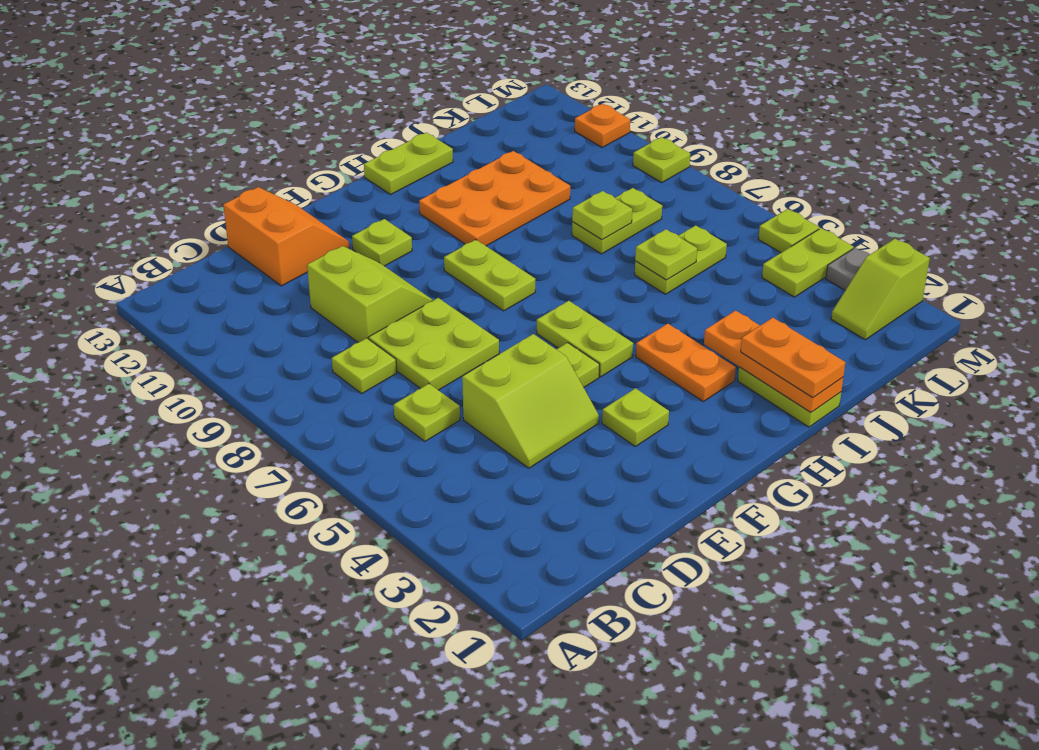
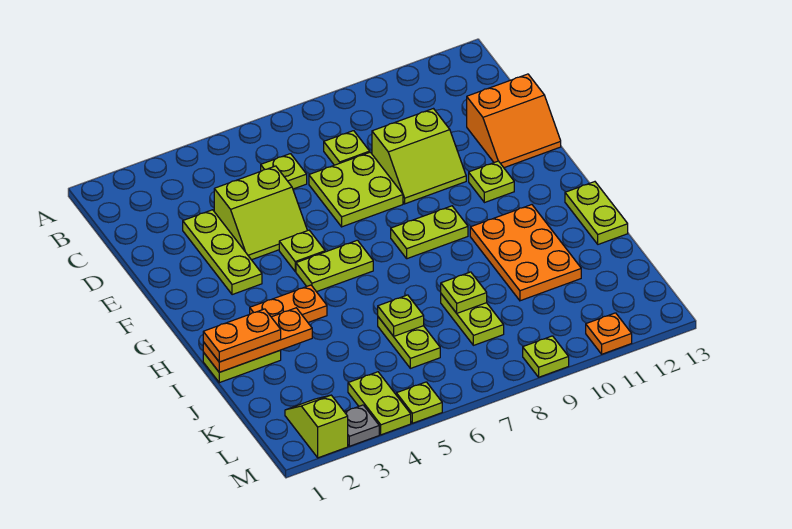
lime slope D4:E5 level 1 top 5 -> lime slope D4:E5 level 1 top D
lime plate F3 level 1 -> lime plate D3:F3 level 1

